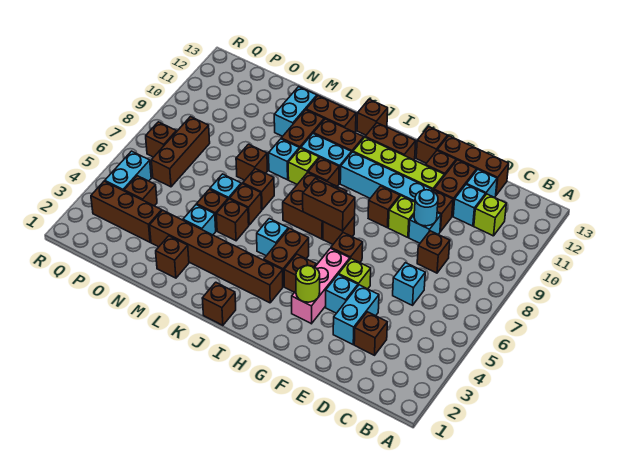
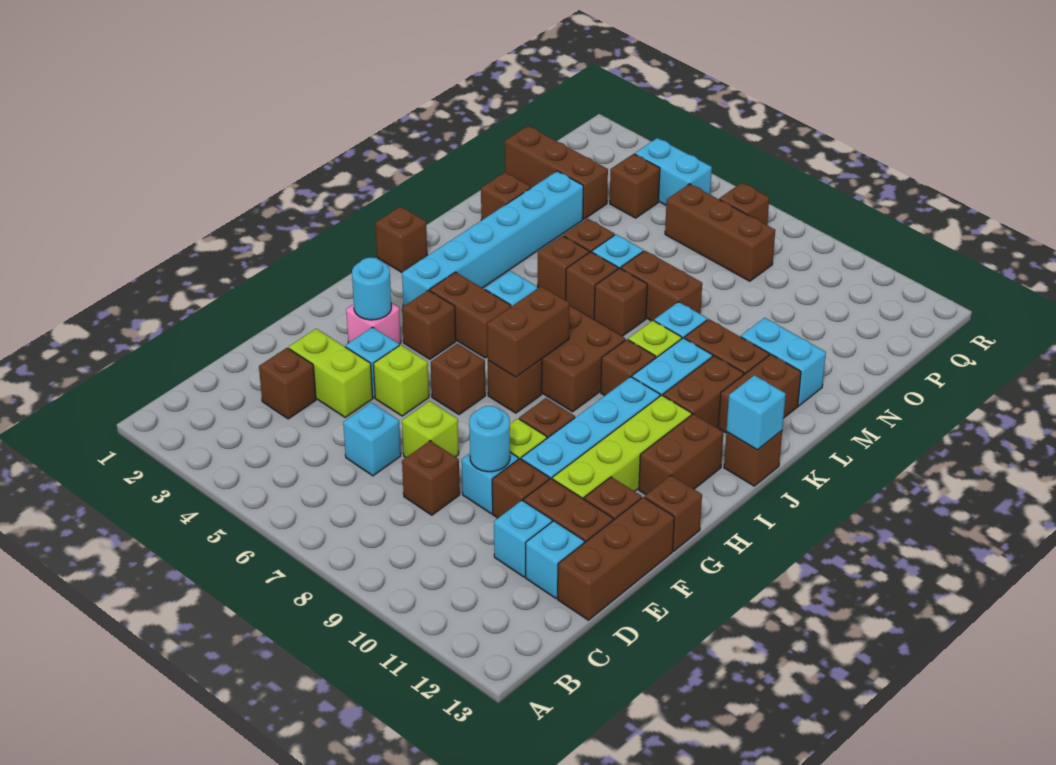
lime brick C11 level 1 -> lime brick E7 level 1
cyan brick E3:E4 level 1 -> lime brick E3:E4 level 1
pink brick G3:G5 level 1 -> pink brick G3 level 1
lime round brick G3 level 2 -> cyan round brick G3 level 2
brown brick I3:N3 level 1 -> cyan brick I3:N3 level 1
cyan brick M4 level 1 -> cyan brick J13 level 2
brown brick M8 level 1 -> brown brick M7:M8 level 1
brown brick O3:Q3 level 1 -> brown brick O1:O3 level 1

